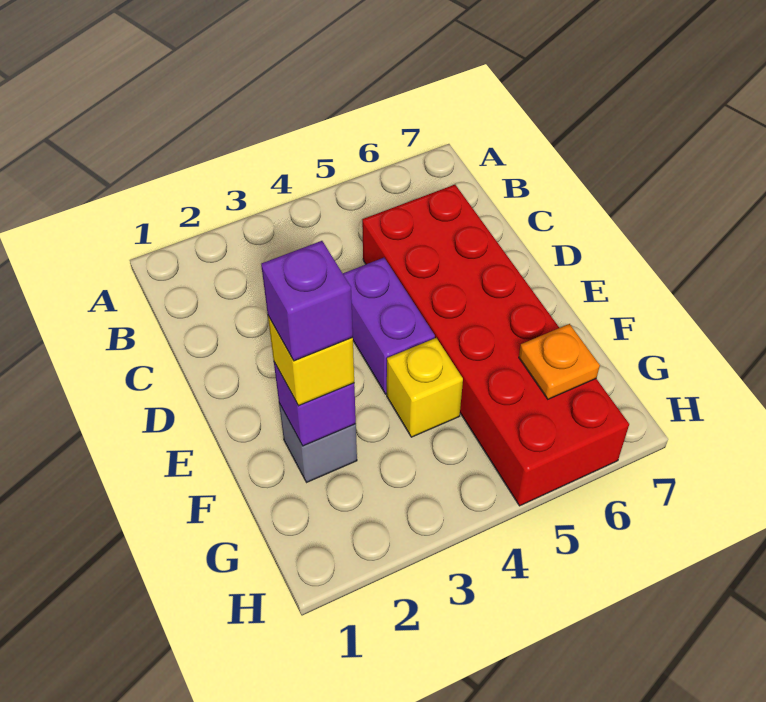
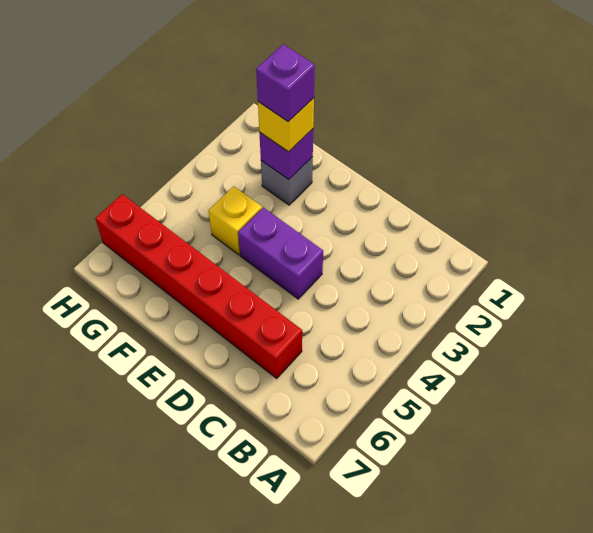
red brick C5:H6 level 1 -> red brick C6:H6 level 1
orange plate G6 level 2 -> none

